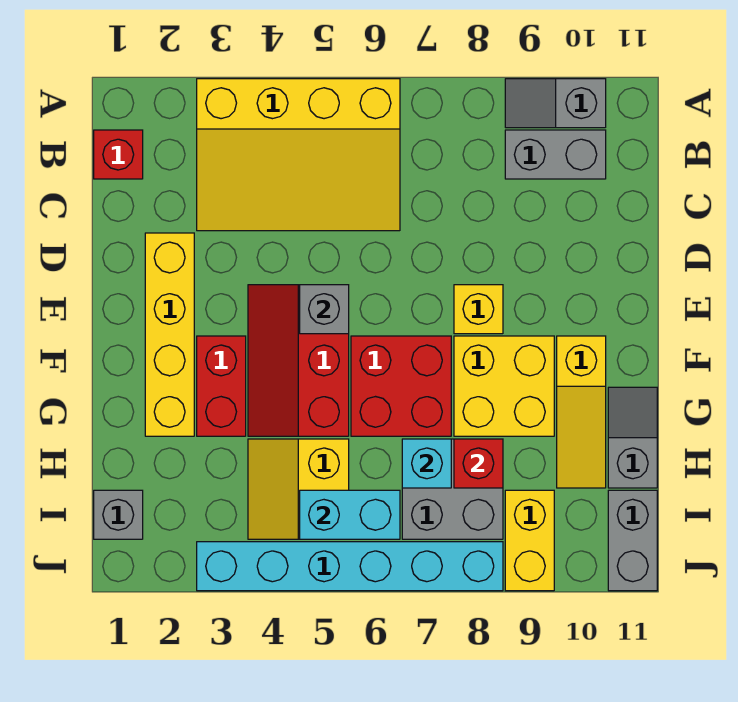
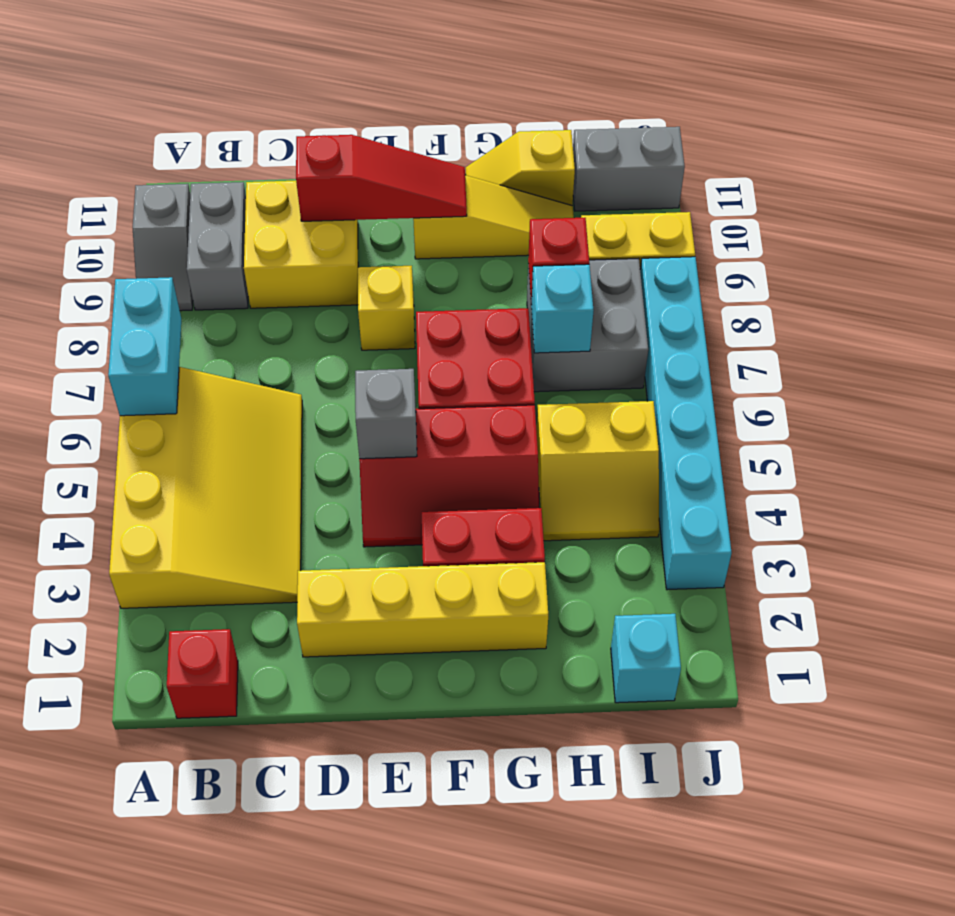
none -> red slope D10:F10 level 2 top D
yellow brick F8:G9 level 1 -> yellow brick C9:D10 level 1
grey slope G11:H11 level 1 top H -> yellow slope G11:H11 level 1 top H
grey brick I1 level 1 -> cyan brick I1 level 1
cyan brick I5:I6 level 2 -> cyan brick A6:A7 level 2

